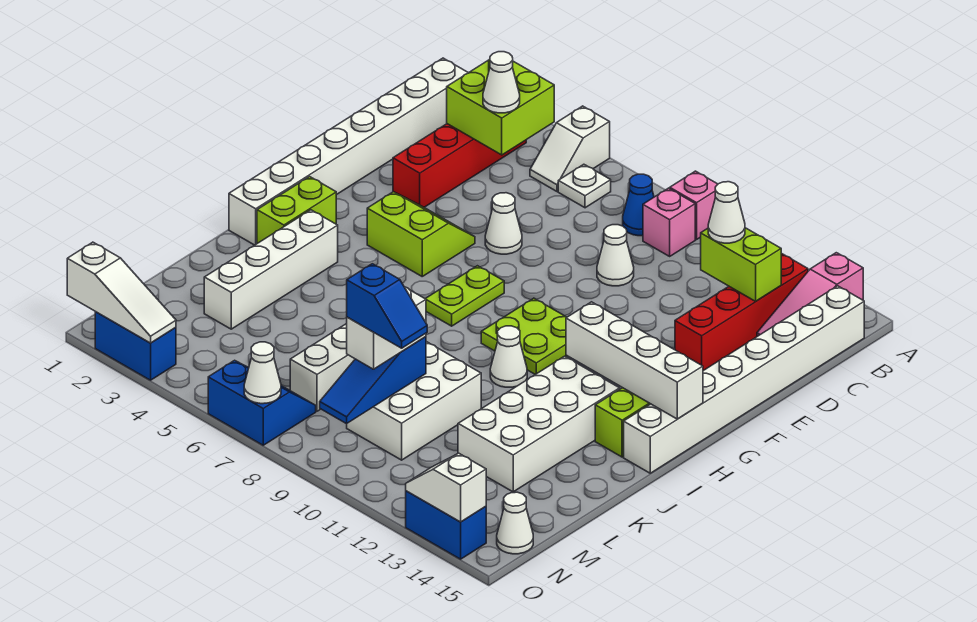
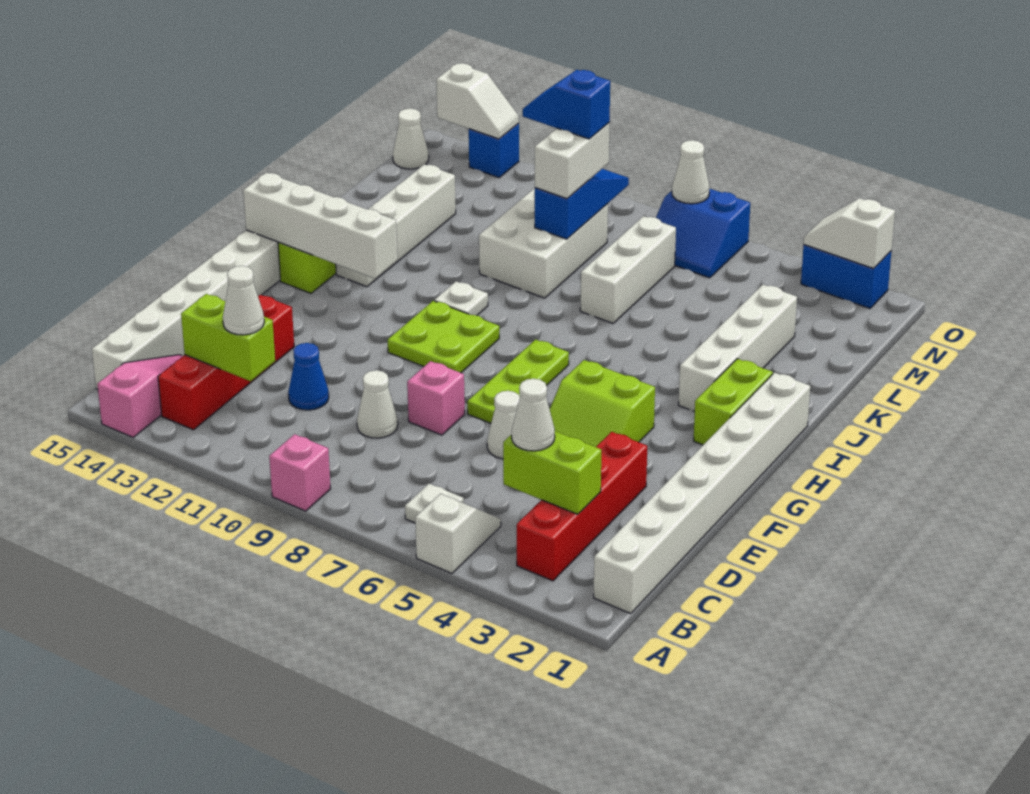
lime brick B3:C4 level 2 -> lime brick C3:C4 level 2
blue cone B8 level 1 -> blue cone D11 level 1
pink brick B9 level 1 -> pink brick E8 level 1
lime plate G7:H7 level 1 -> lime plate F7:H7 level 1
white cone I10 level 1 -> white plate I10 level 1
white brick I12:L13 level 1 -> white brick I13:L13 level 1
white slope O1:O3 level 2 top 1 -> white slope O2:O3 level 2 top 2
blue brick O13:O14 level 1 -> blue brick O13 level 1

